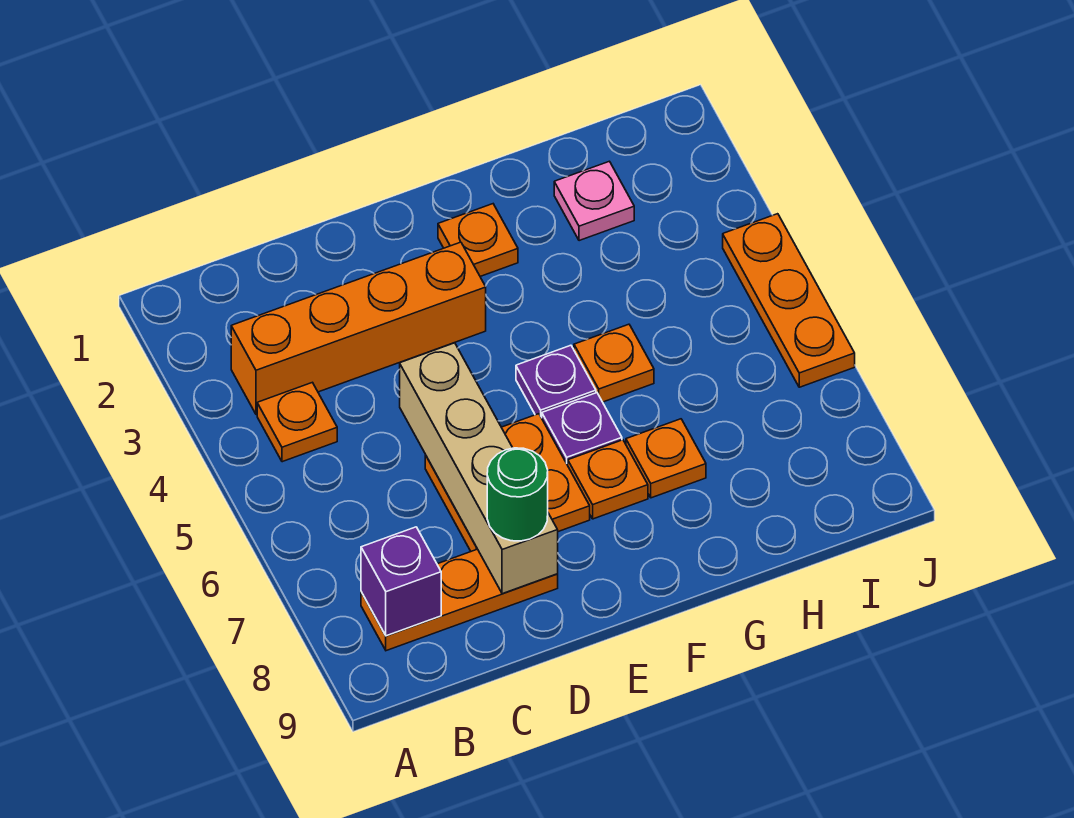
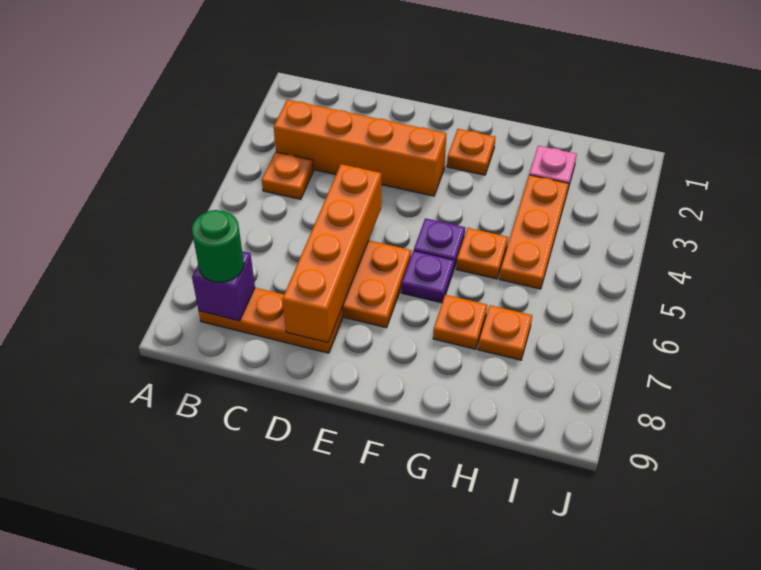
tan brick D5:D8 level 2 -> orange brick D5:D8 level 2
green round brick D8 level 3 -> green round brick B8 level 3
orange plate F7 level 1 -> orange plate H7 level 1
orange plate J4:J6 level 1 -> orange plate H3:H5 level 1

